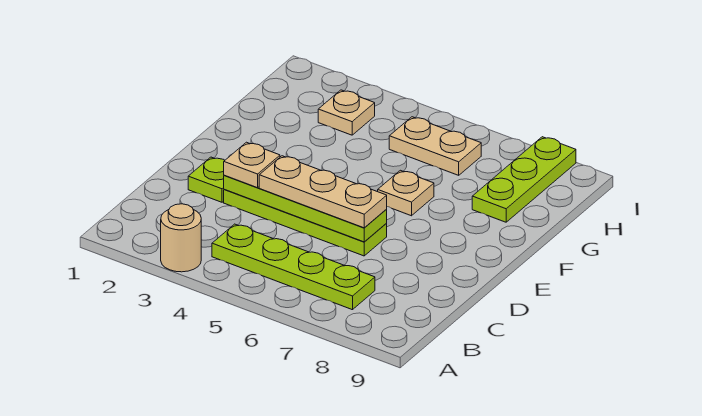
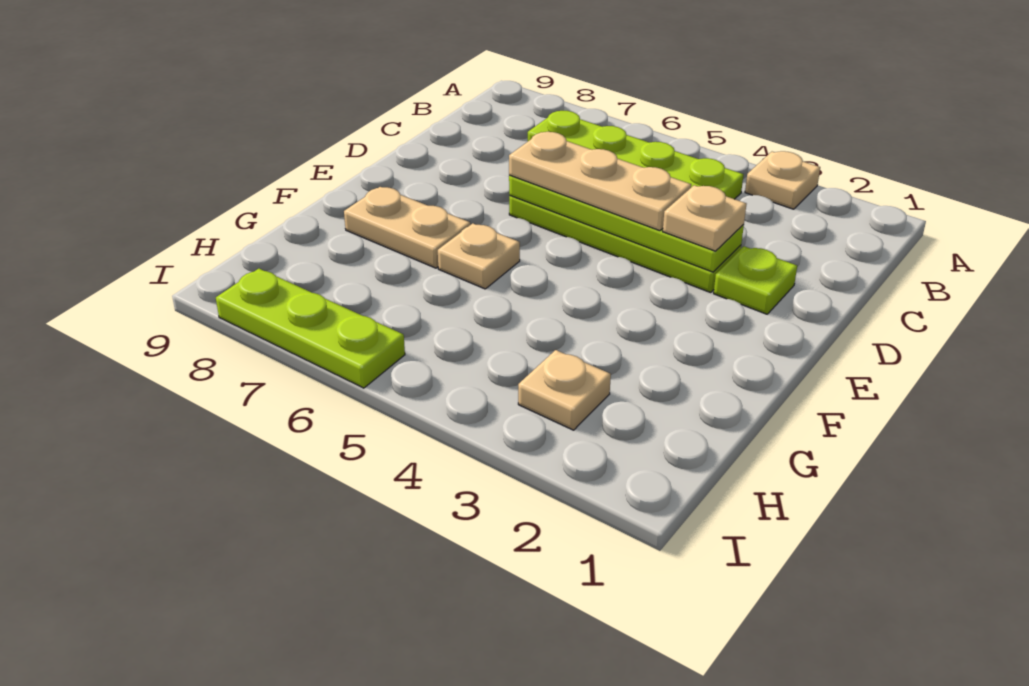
tan round brick A3 level 1 -> tan plate A3 level 1
lime plate G8:I8 level 1 -> lime plate I6:I8 level 1
tan plate H5:H6 level 1 -> tan plate F7:F8 level 1

